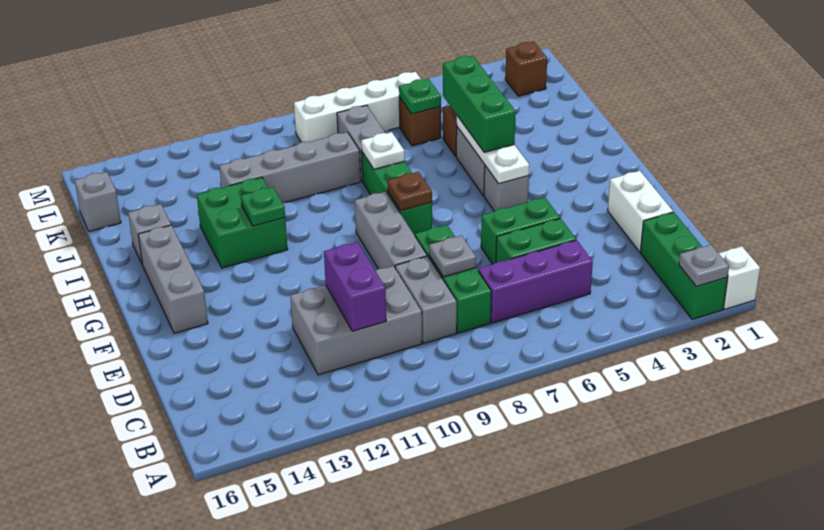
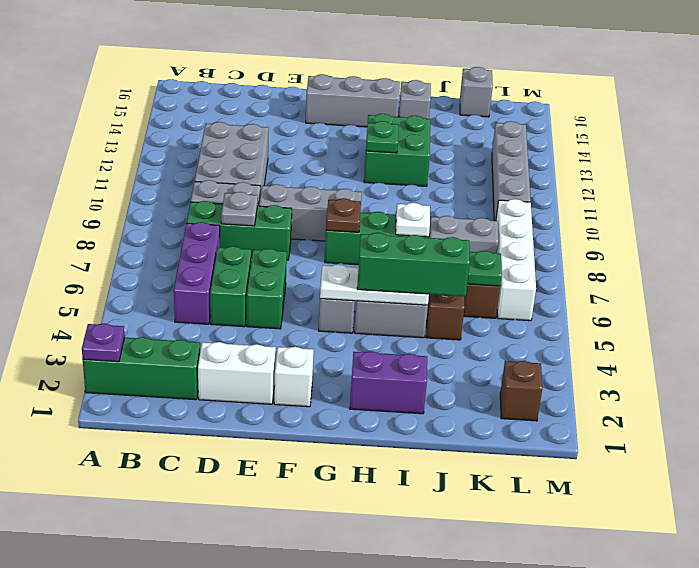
white brick A1 level 1 -> white brick F2 level 1
grey plate A2 level 2 -> purple plate A2 level 2
purple brick C11:D11 level 2 -> purple brick H2:I2 level 1
grey brick J9:J12 level 1 -> grey brick L10:L13 level 1

